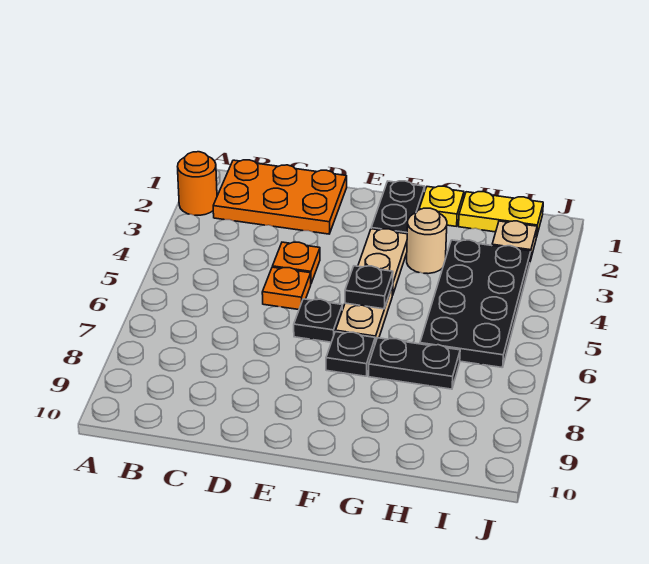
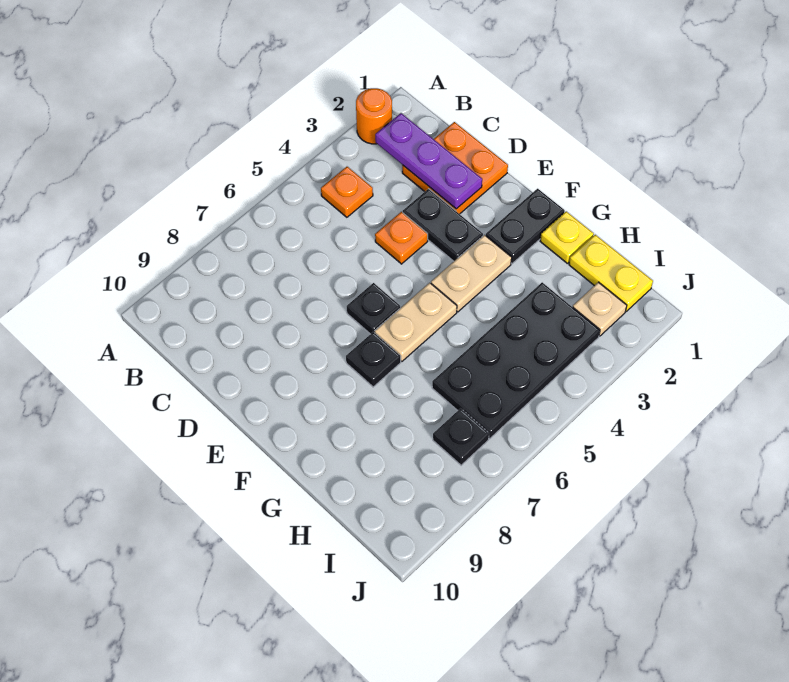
orange plate B1:D2 level 1 -> orange plate C1:D2 level 1
none -> purple plate B2:D2 level 2
orange plate D5 level 1 -> orange plate B4 level 1
black plate F5 level 2 -> black plate I7 level 1
tan round brick G3 level 1 -> none
black plate G7:H7 level 1 -> black plate D3:E3 level 1

